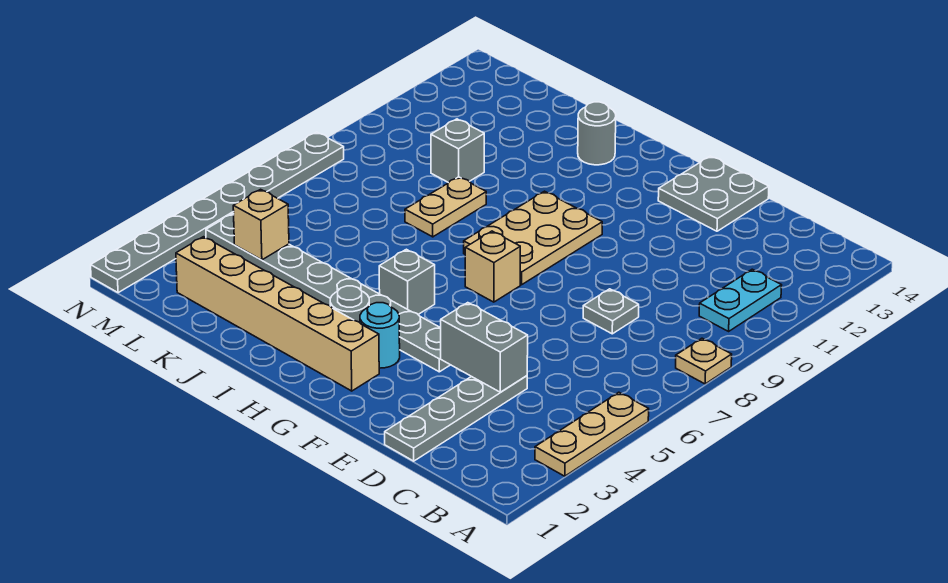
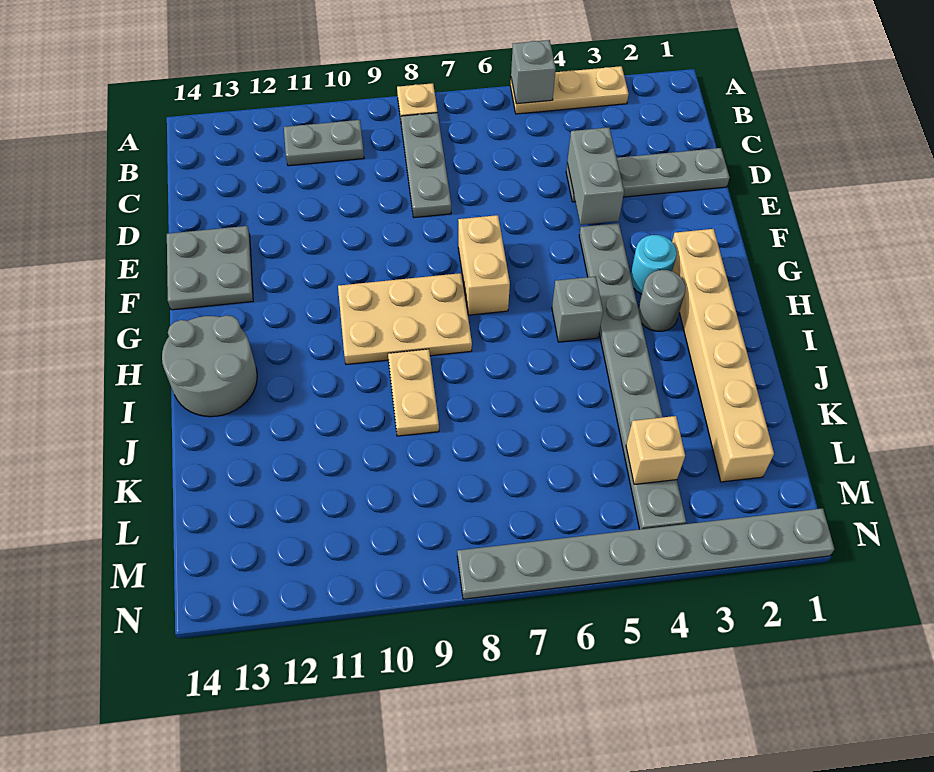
cyan plate B10:B11 level 1 -> grey plate B10:B11 level 1
grey plate D8 level 1 -> grey plate B8:D8 level 1
tan brick G7 level 1 -> tan brick F7:G7 level 1
grey round brick I13 level 1 -> grey round brick H13:I14 level 1
tan plate J8:J9 level 1 -> tan plate I9:J9 level 1
grey brick K10 level 1 -> grey brick A5 level 2

